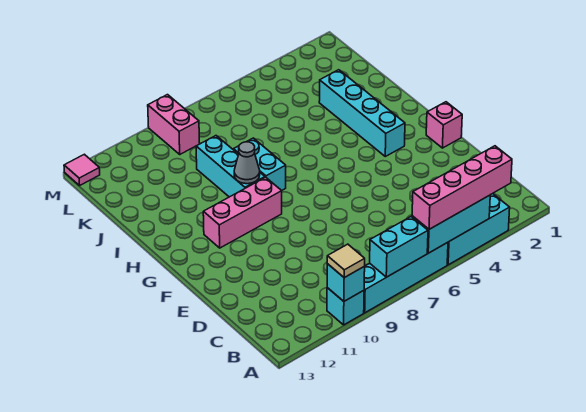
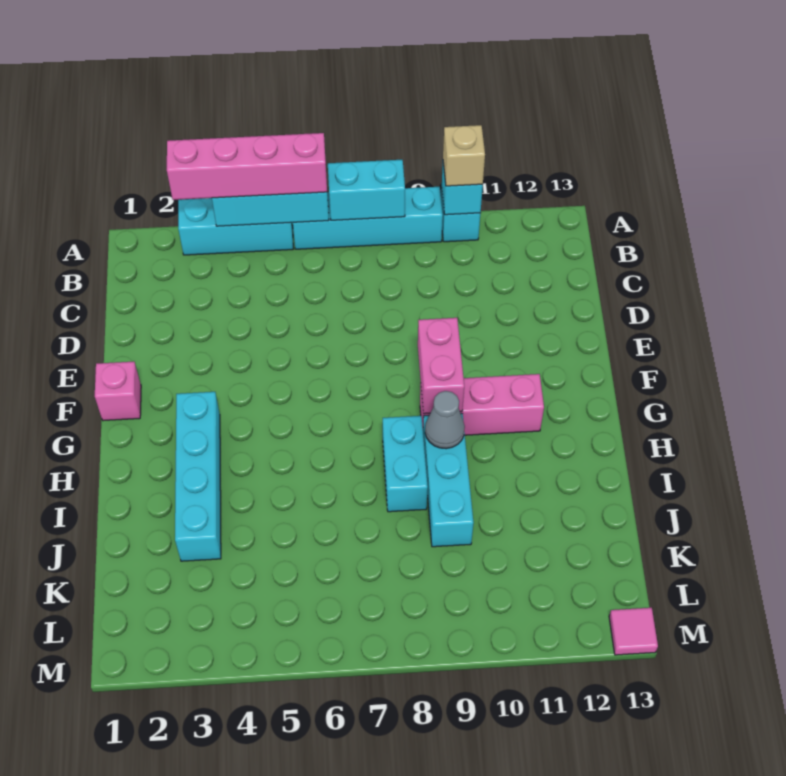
tan tile A10 level 3 -> tan brick A10 level 3
pink brick L9:M9 level 1 -> pink brick F9:G9 level 2

